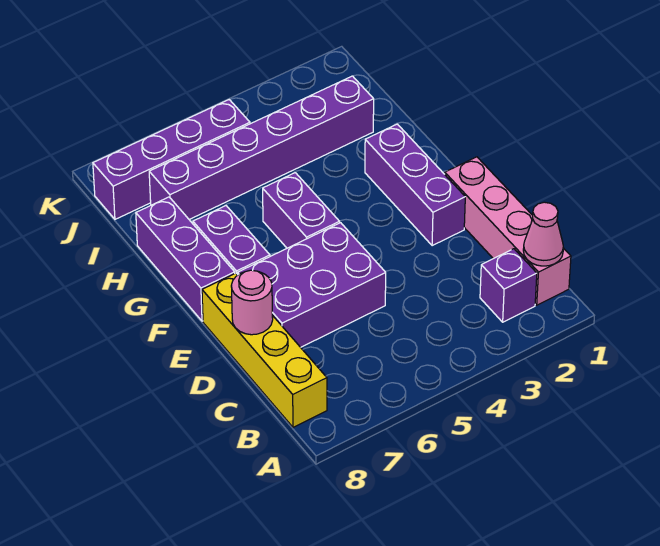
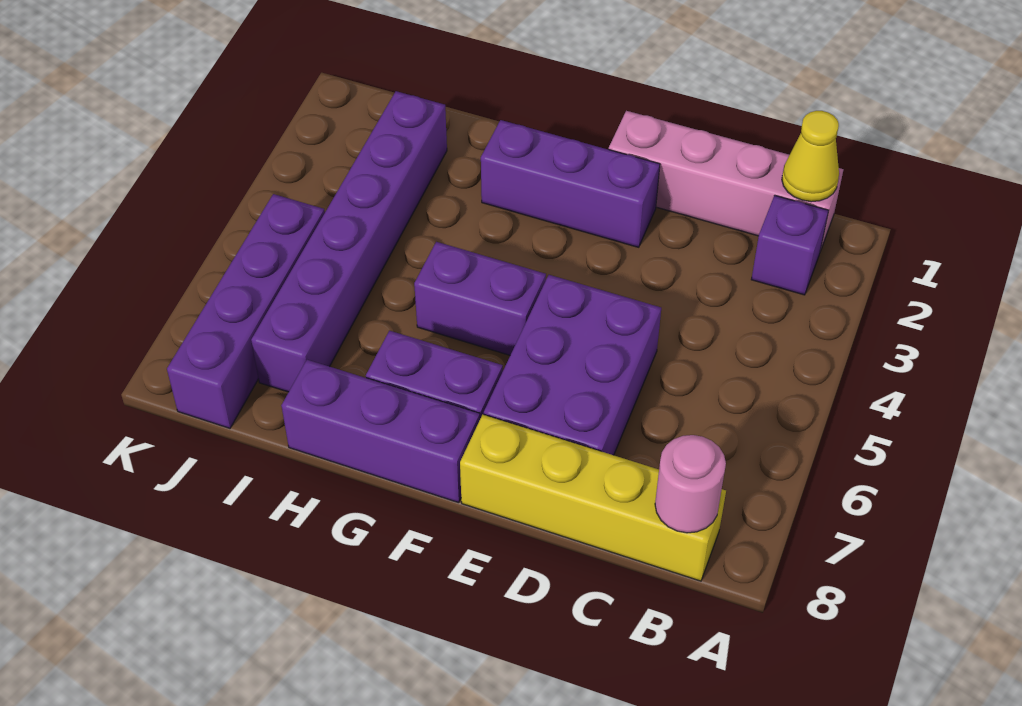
pink cone B1 level 2 -> yellow cone B1 level 2
pink round brick D8 level 2 -> pink round brick B8 level 2

